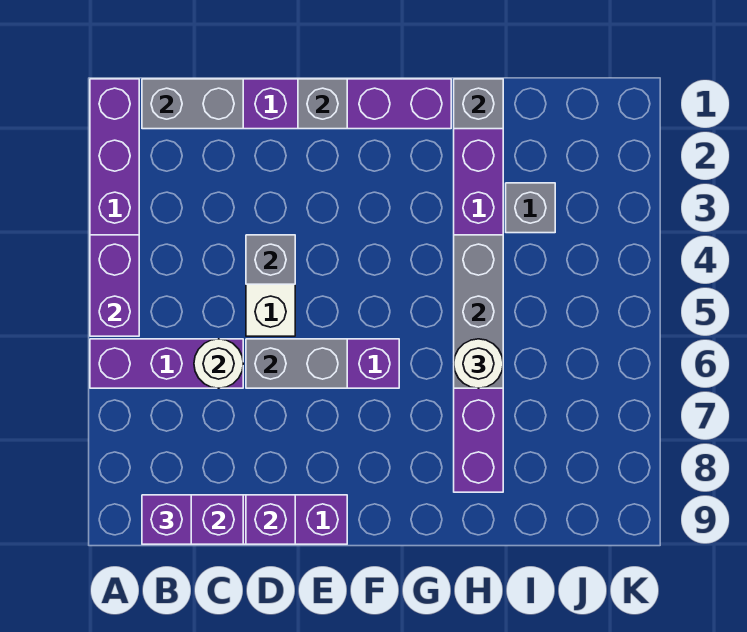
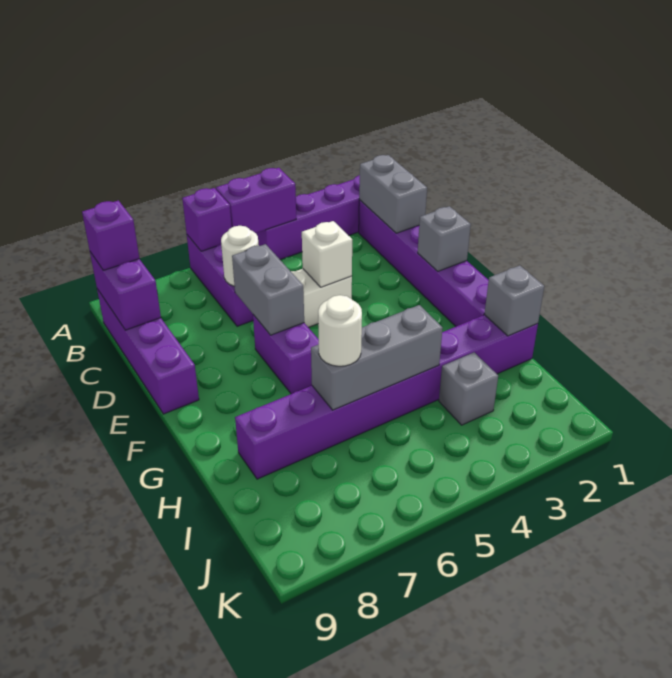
grey brick D4 level 2 -> white brick D4 level 2
purple brick D9 level 2 -> purple brick A6 level 2

